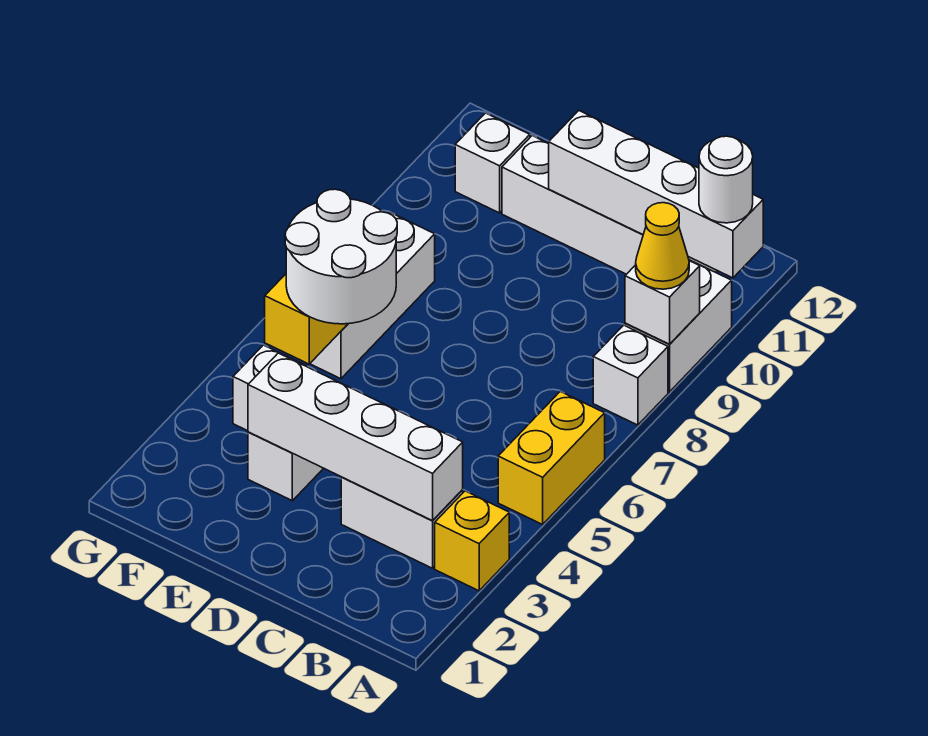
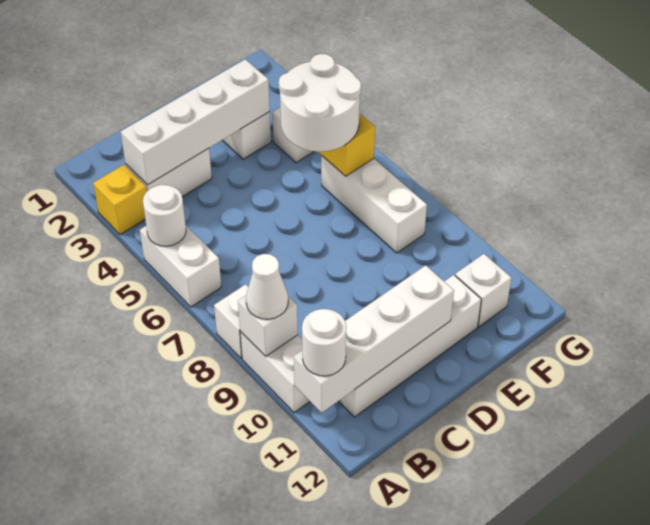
yellow brick A5:A6 level 1 -> white brick A5:A6 level 1
none -> white round brick A5 level 2
yellow cone A9 level 3 -> white cone A9 level 3

